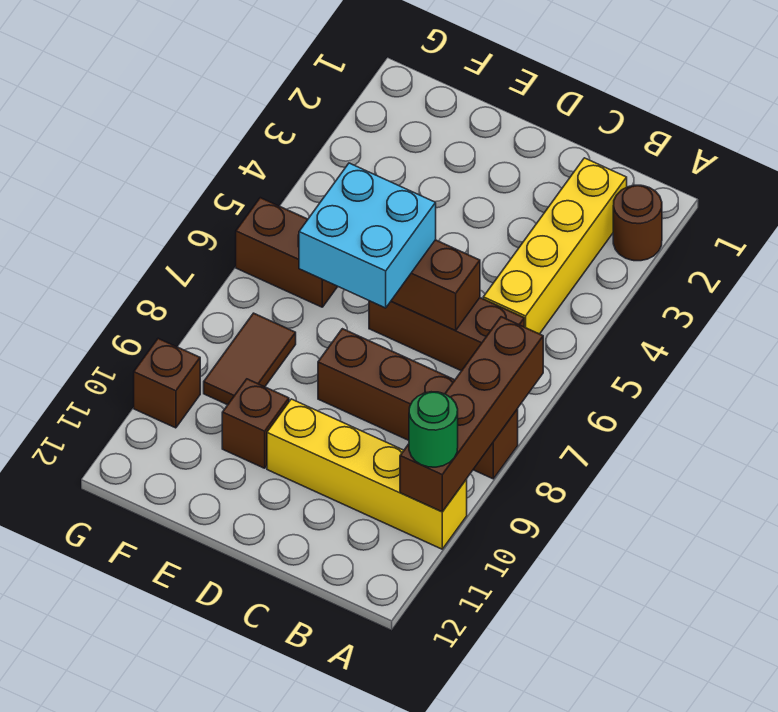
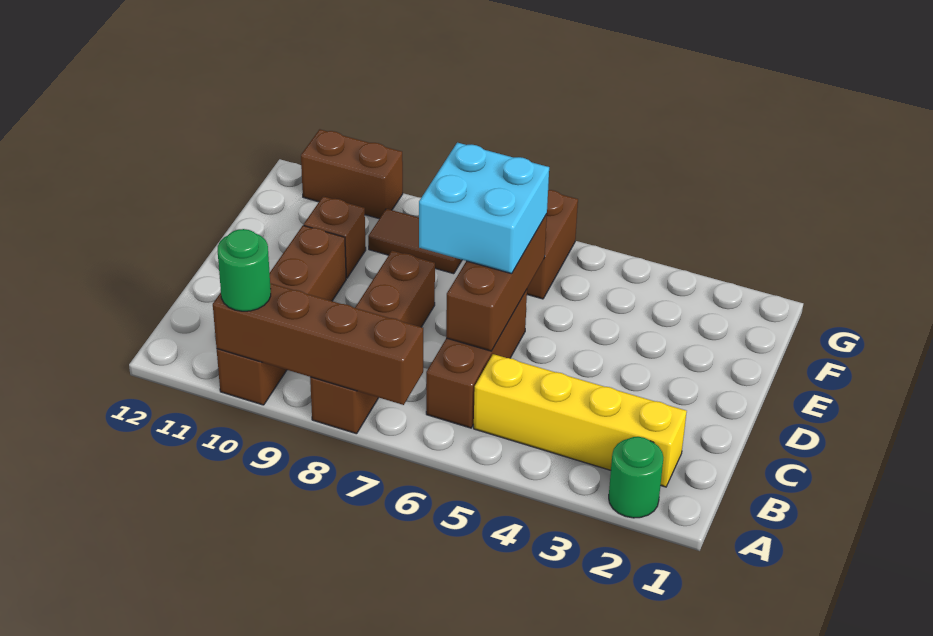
brown round brick A2 level 1 -> green round brick A2 level 1
yellow brick A10:D10 level 1 -> brown brick A10:D10 level 1
brown brick G10 level 1 -> brown brick G10:G11 level 1

